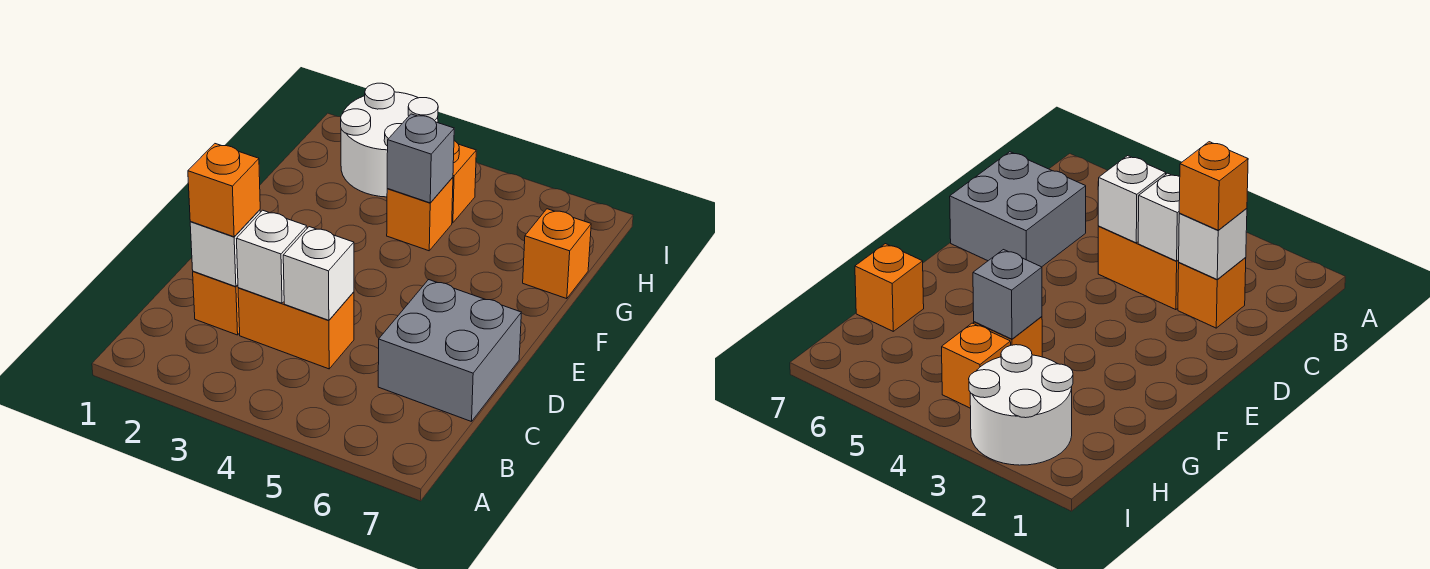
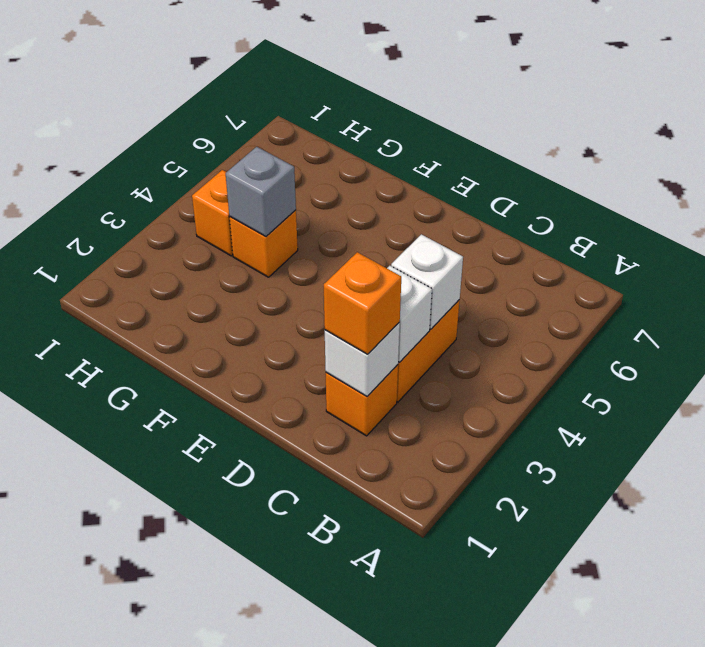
grey brick C6:D7 level 1 -> none
orange brick G7 level 1 -> none
white round brick H2:I3 level 1 -> none

